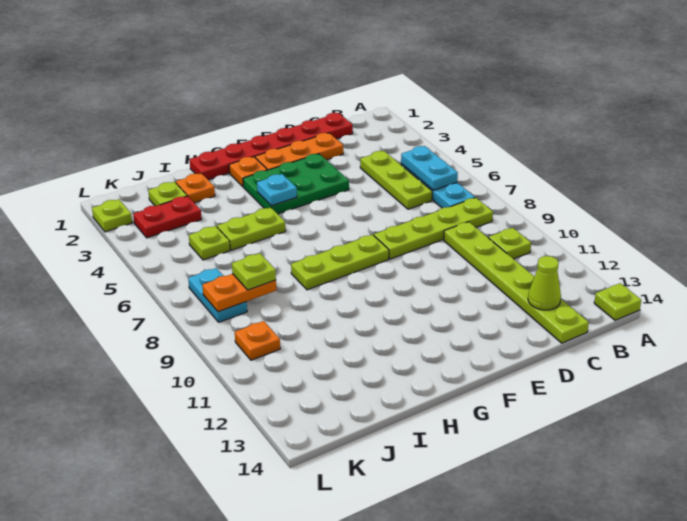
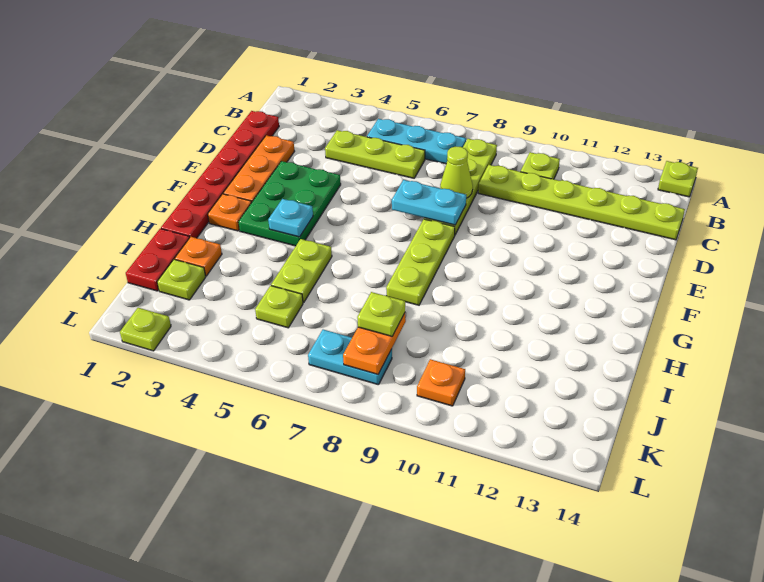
cyan plate B5:B6 level 2 -> cyan plate E7:E8 level 2
lime cone C13 level 2 -> lime cone D8 level 2
red plate J3:K3 level 1 -> red plate I1:J1 level 1

